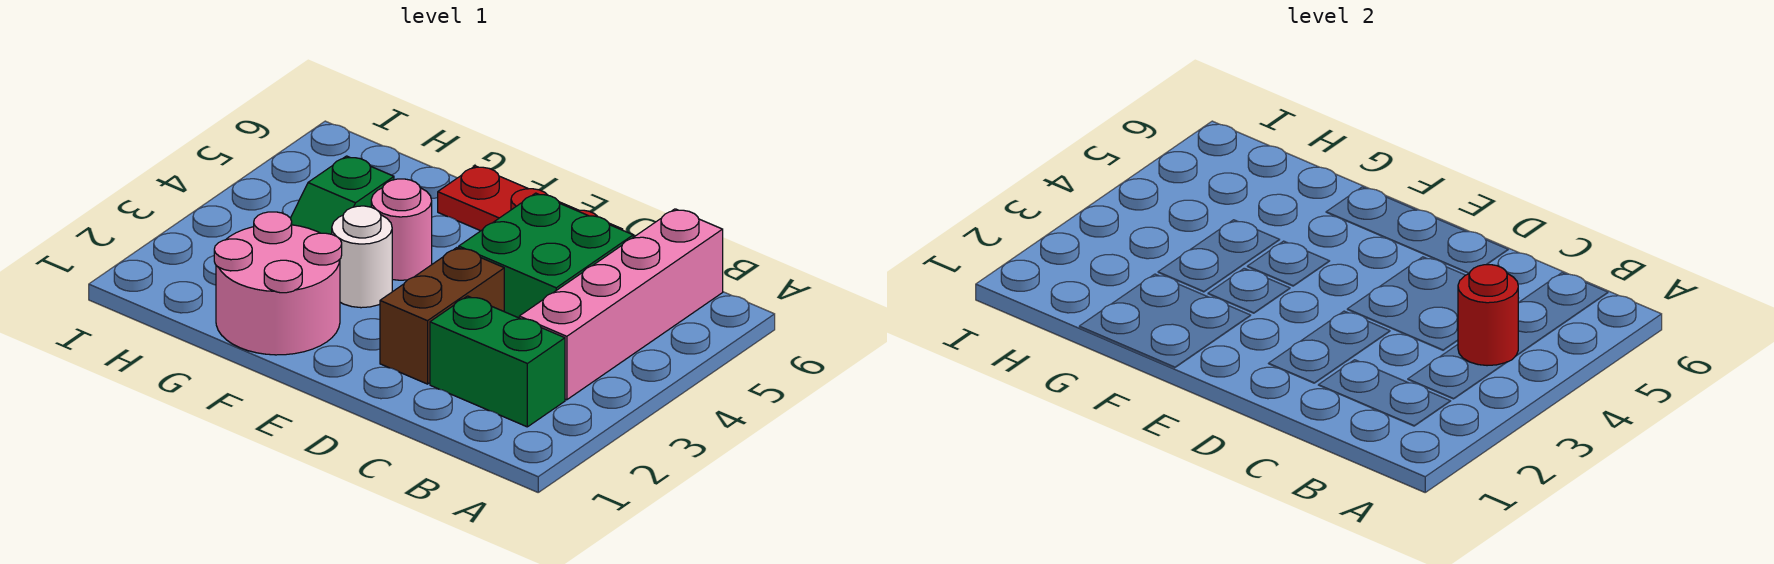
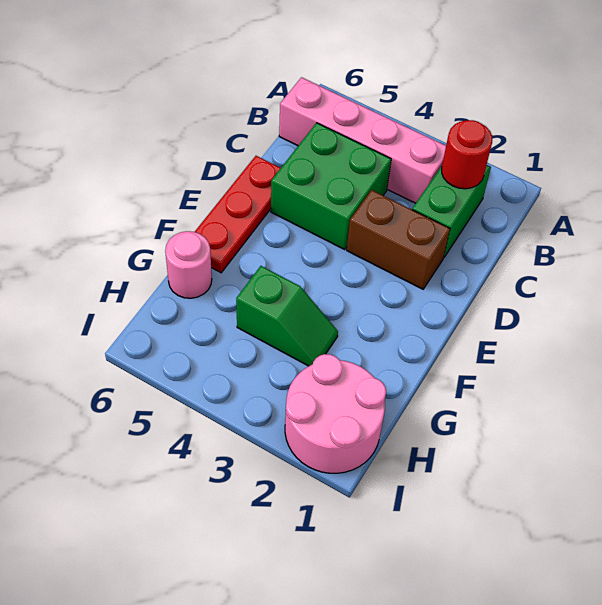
red round brick B4 level 2 -> red round brick B2 level 2
pink round brick F1:G2 level 1 -> pink round brick H1:I2 level 1
white round brick F3 level 1 -> none
pink round brick F4 level 1 -> pink round brick G6 level 1

